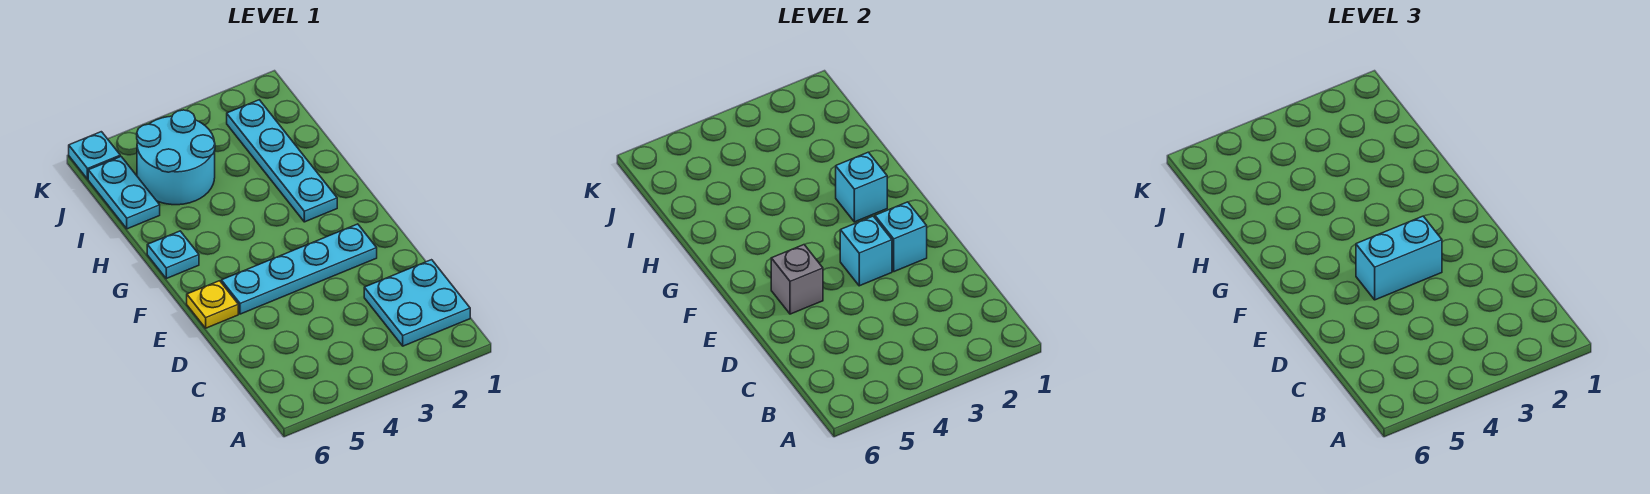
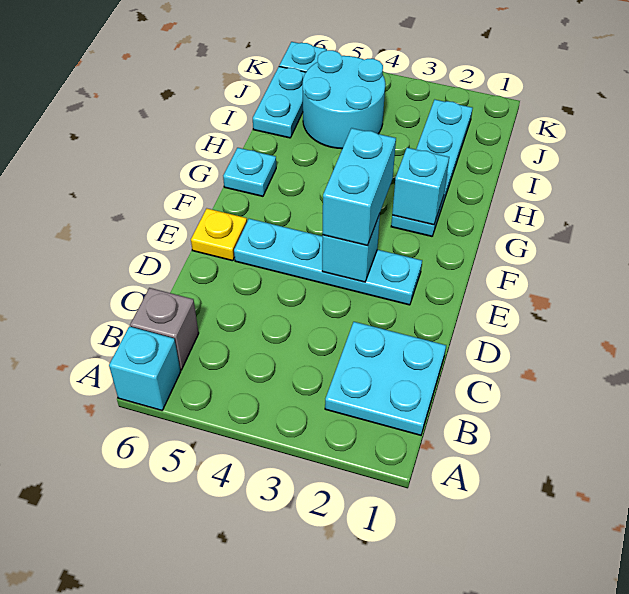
cyan brick E2 level 2 -> cyan brick A6 level 1
cyan brick E3:E4 level 3 -> cyan brick E3:F3 level 3
grey brick E5 level 2 -> grey brick B6 level 1

